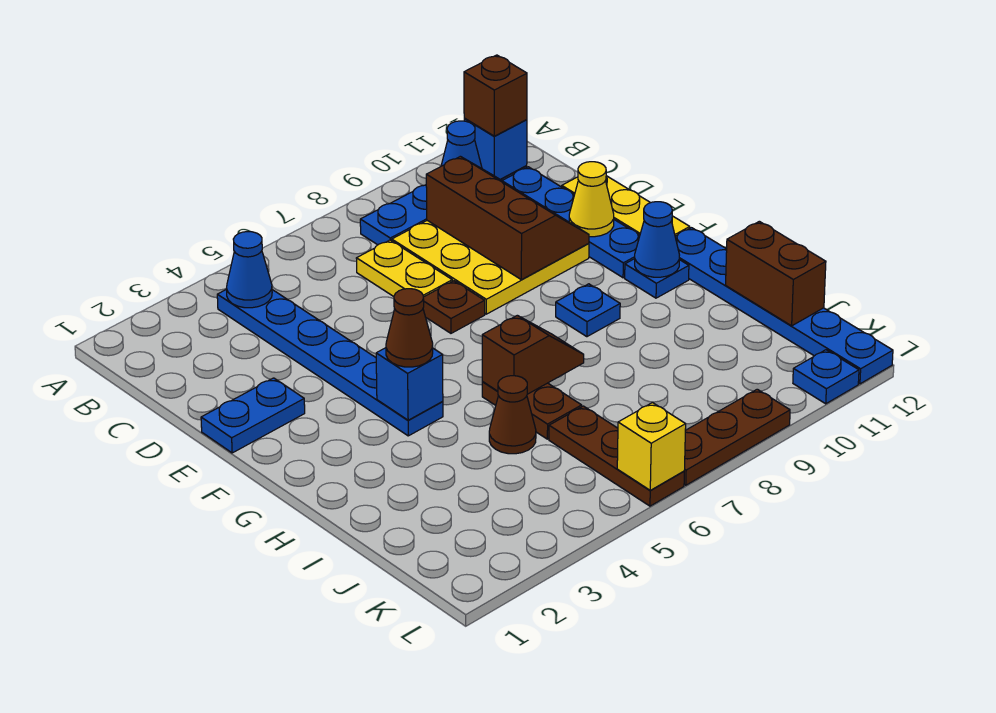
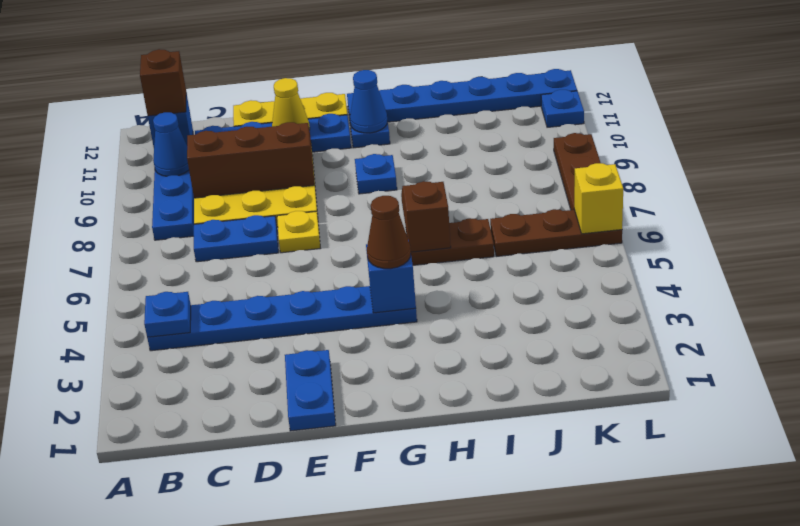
blue cone B4 level 2 -> blue plate B4 level 2
yellow plate C7:D7 level 1 -> blue plate C7:D7 level 1
brown plate E7 level 1 -> yellow plate E7 level 1
brown cone I5 level 1 -> none
brown brick I12:J12 level 2 -> none

